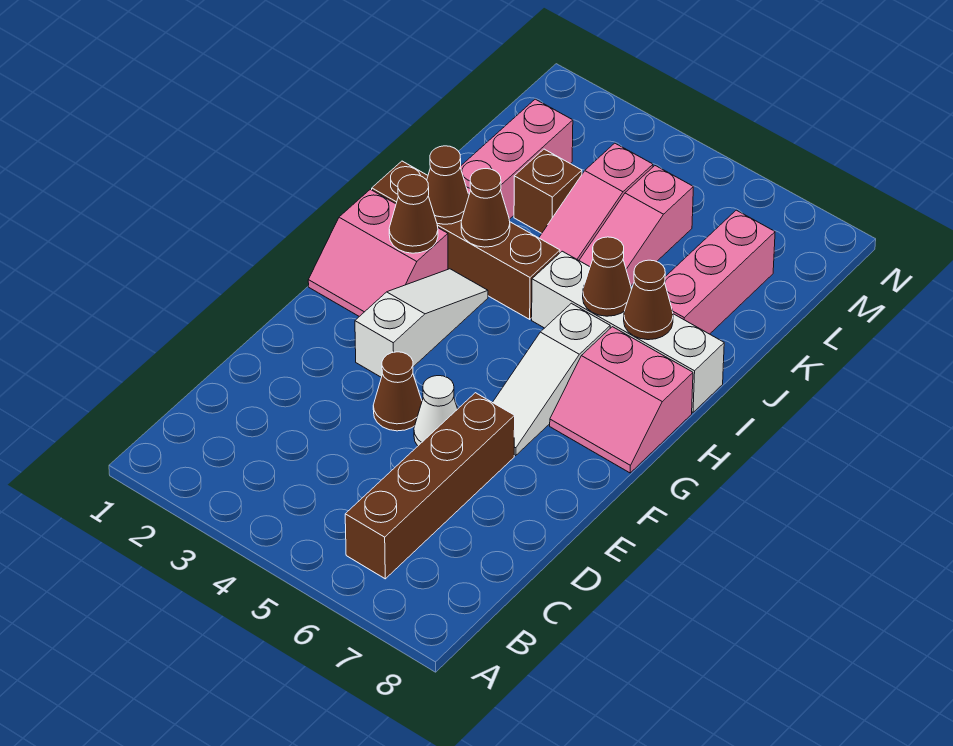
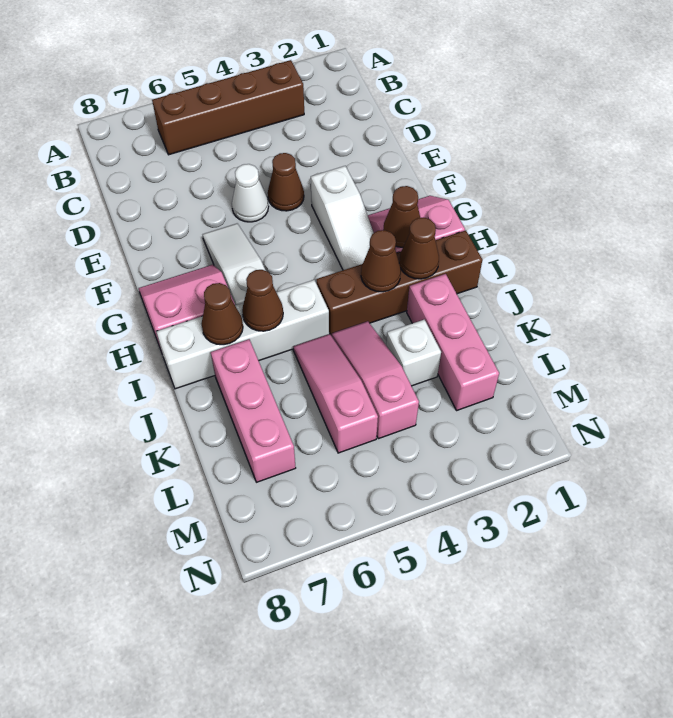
brown brick B6:E6 level 1 -> brown brick B3:B6 level 1
brown brick K3 level 1 -> white brick K3 level 1

